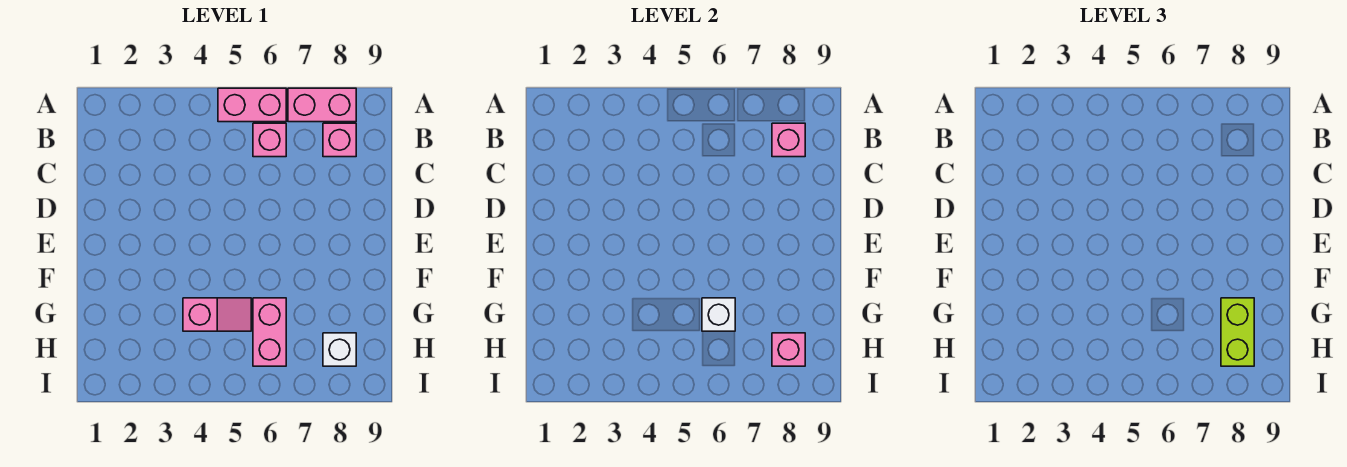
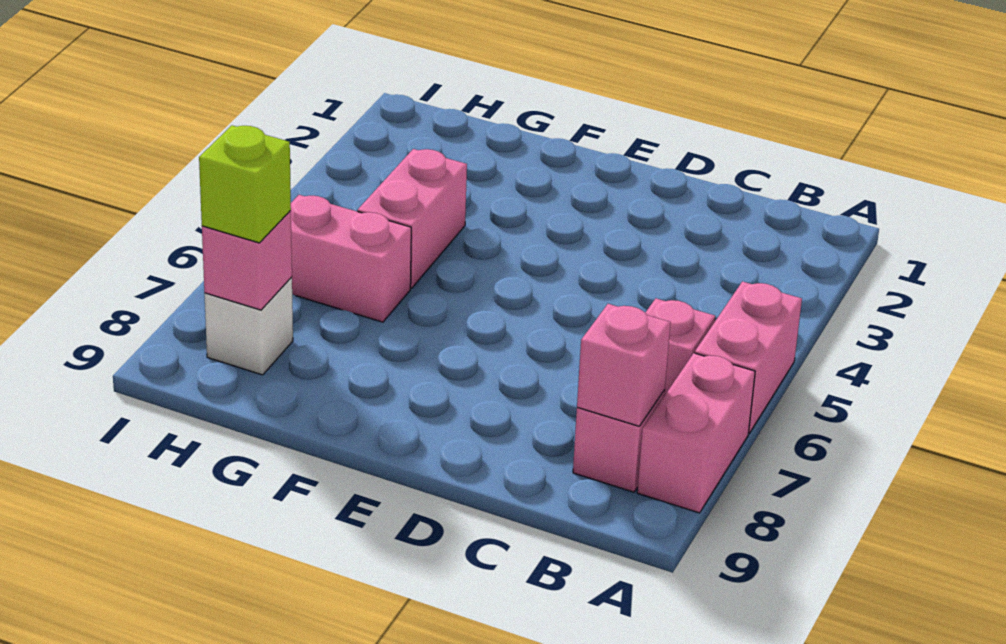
pink slope G4:G5 level 1 top 4 -> pink brick G4:G5 level 1
white brick G6 level 2 -> none
lime brick G8:H8 level 3 -> lime brick H8 level 3

